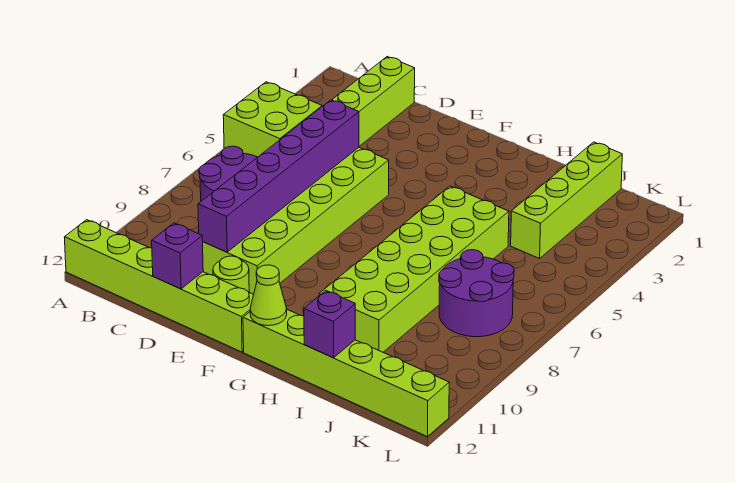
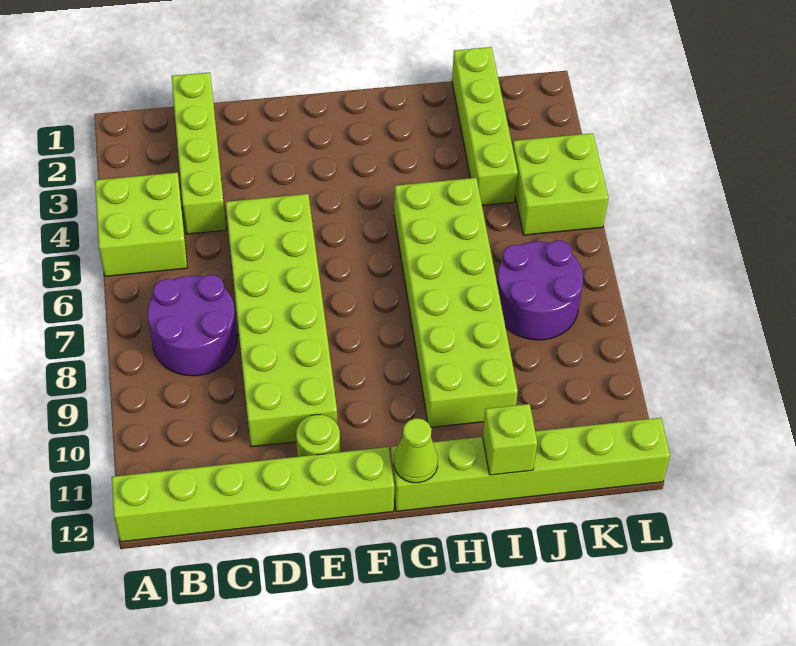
purple brick D5:D10 level 2 -> none
purple brick D12 level 2 -> none
purple brick I12 level 2 -> lime brick I12 level 2
none -> lime brick K4:L5 level 1

